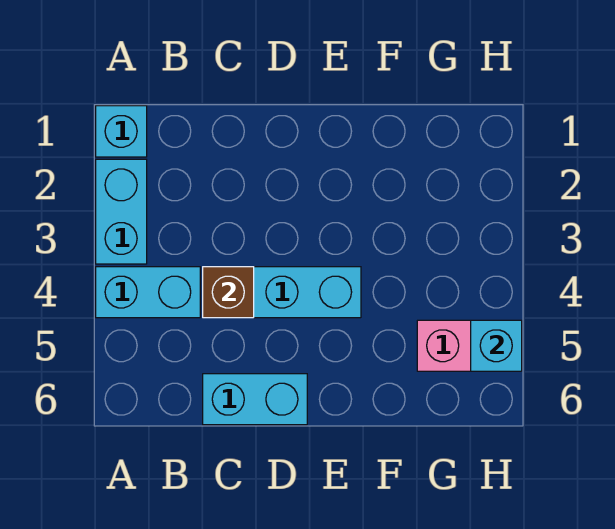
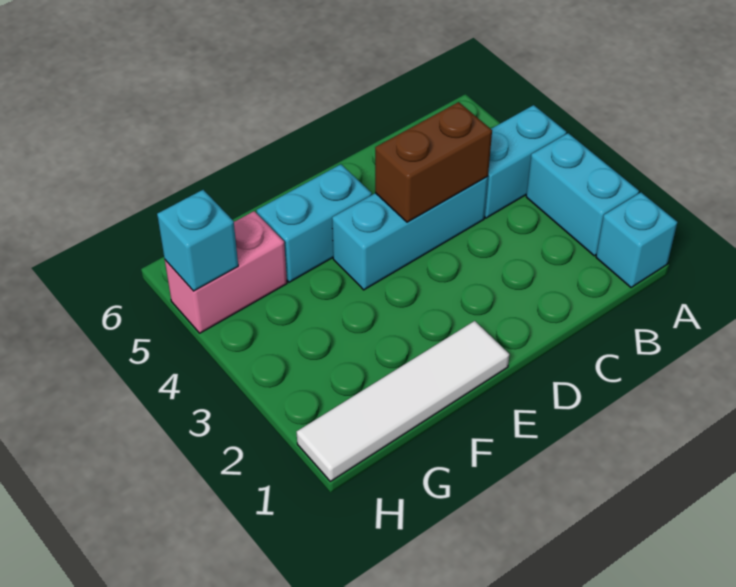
brown brick C4 level 2 -> brown brick C4:D4 level 2
cyan brick C6:D6 level 1 -> cyan brick E5:F5 level 1
none -> white tile E1:H1 level 1

